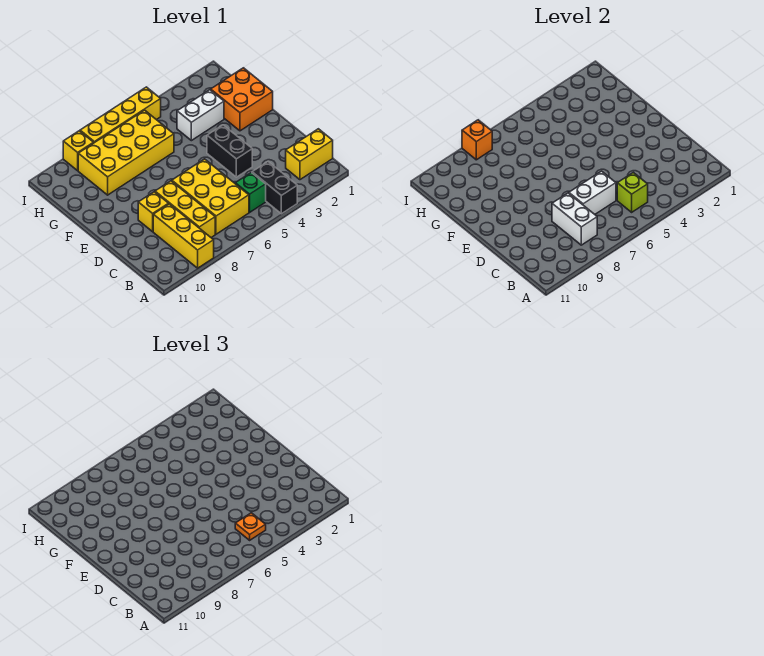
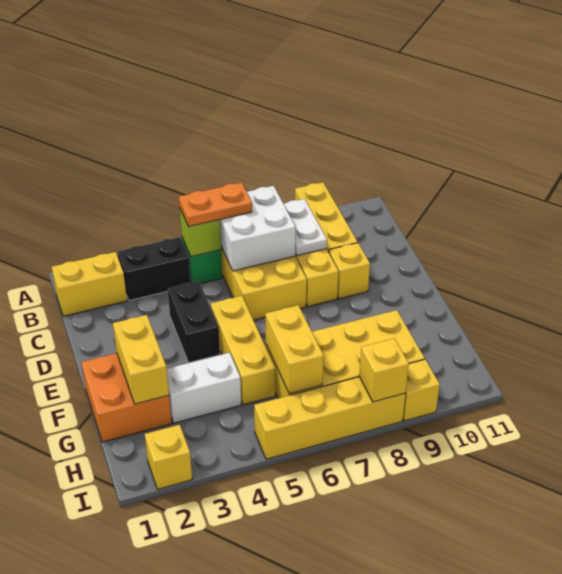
black brick A4:B4 level 1 -> black brick B3:B4 level 1
orange plate B5 level 3 -> orange plate B5:B6 level 3
white brick B8:C8 level 2 -> white plate B8:C8 level 2
white brick C6:C7 level 2 -> white brick B6:C7 level 2
none -> yellow brick E5:G5 level 1
none -> yellow brick F2:G2 level 2
none -> yellow brick G6:H6 level 2
none -> yellow brick I2 level 1
orange brick I8 level 2 -> yellow brick I8 level 2

